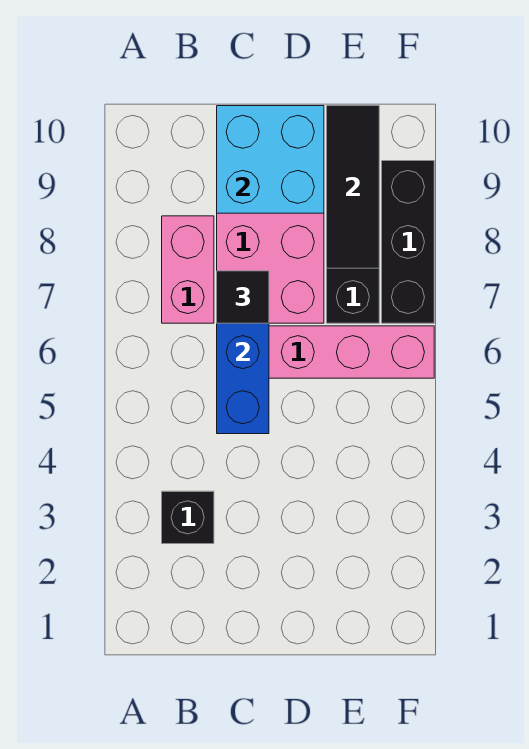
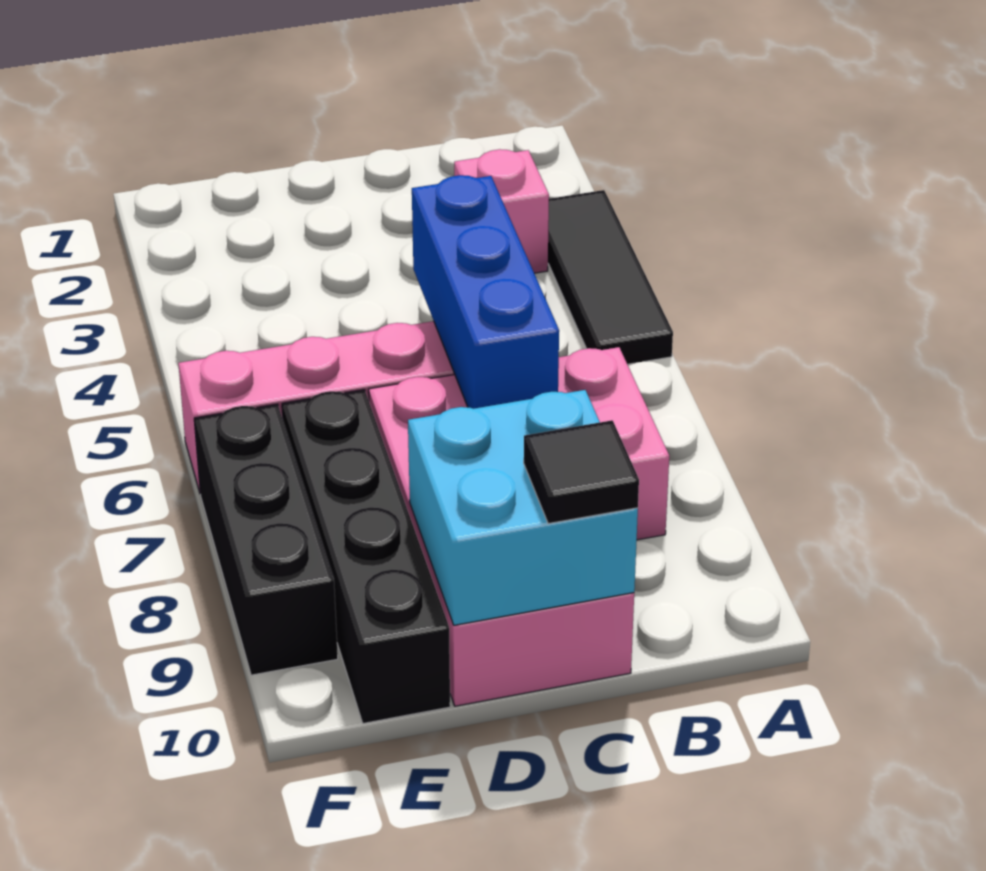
black brick B3 level 1 -> pink brick B3 level 1
black tile C7 level 3 -> black tile C10 level 3
black tile E8:E10 level 2 -> black tile A3:A5 level 1

